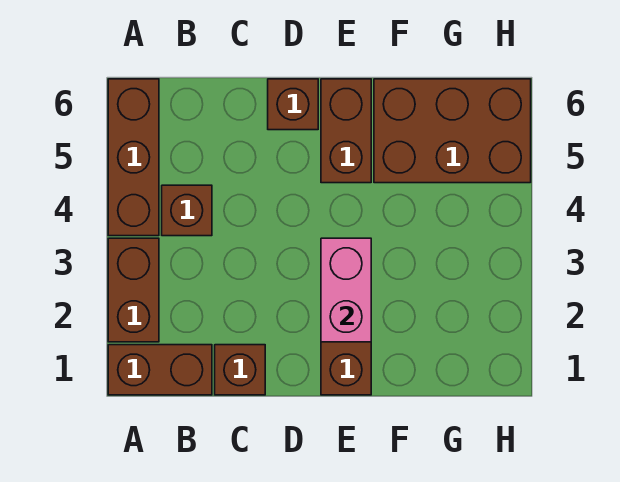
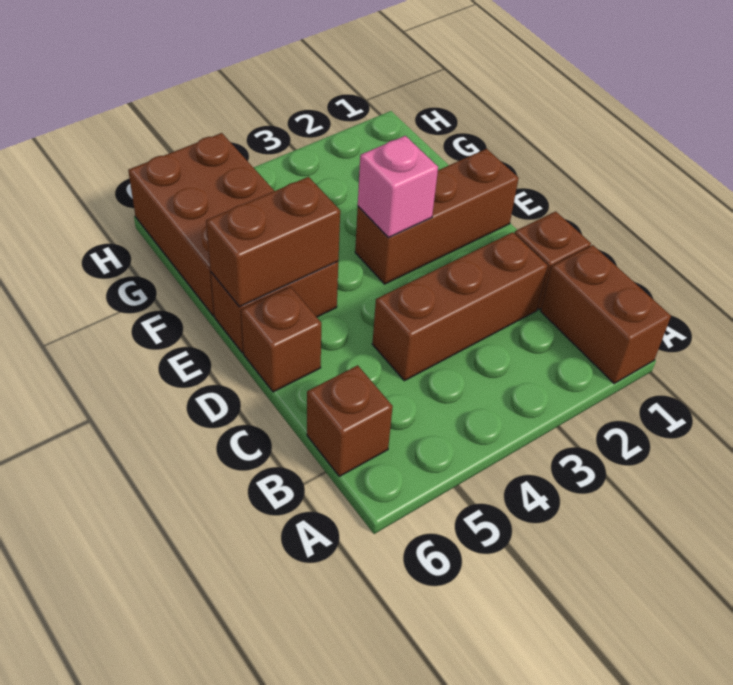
brown brick A2:A3 level 1 -> brown brick E5:E6 level 2
brown brick A4:A6 level 1 -> brown brick C2:C4 level 1
brown brick B4 level 1 -> brown brick B6 level 1
pink brick E2:E3 level 2 -> pink brick E3 level 2

